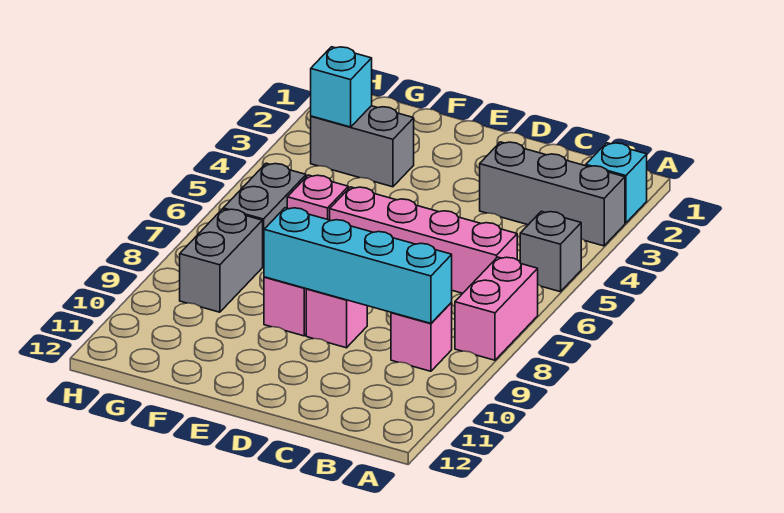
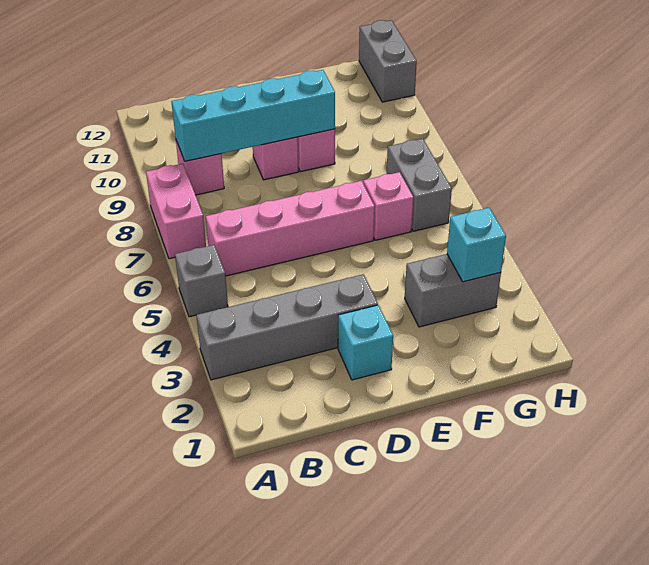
cyan brick A2 level 1 -> cyan brick D2 level 1
grey brick A3:C3 level 1 -> grey brick A3:D3 level 1
grey brick G8:G9 level 1 -> grey brick H11:H12 level 1

